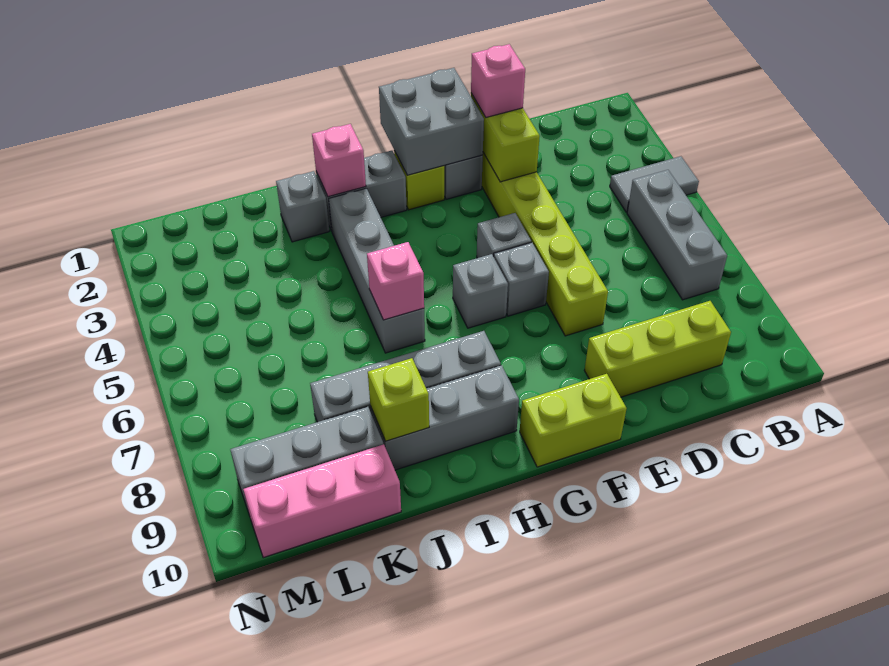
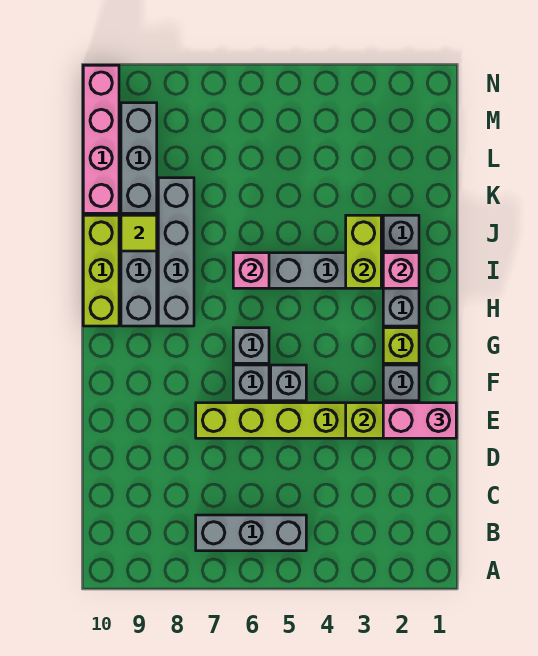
grey tile A4:B4 level 1 -> none
lime brick C9:E9 level 1 -> lime brick H10:J10 level 1
pink brick E2 level 3 -> pink brick E1:E2 level 3
grey brick F1:G2 level 2 -> none
lime brick F10:G10 level 1 -> lime brick I3:J3 level 2
lime brick J9 level 2 -> lime tile J9 level 2
pink brick K10:M10 level 1 -> pink brick K10:N10 level 1

